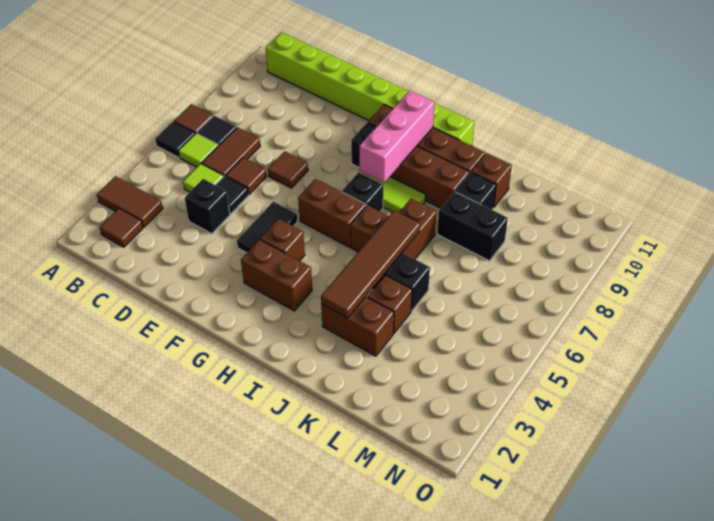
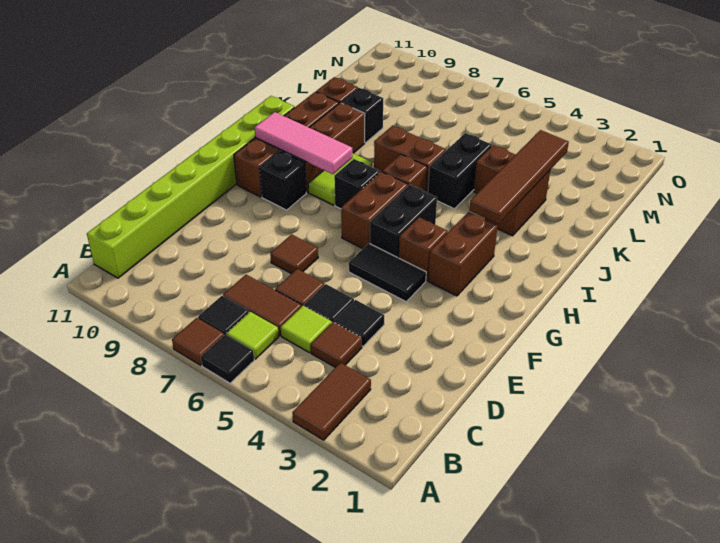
brown tile B2 level 1 -> brown tile C4 level 1
black brick D4 level 1 -> black tile D4 level 1
pink brick H8:H10 level 2 -> pink tile H8:H10 level 2
brown tile J3:J6 level 2 -> brown tile I3:L3 level 2
black brick K8:L8 level 1 -> black brick G5:H5 level 1

